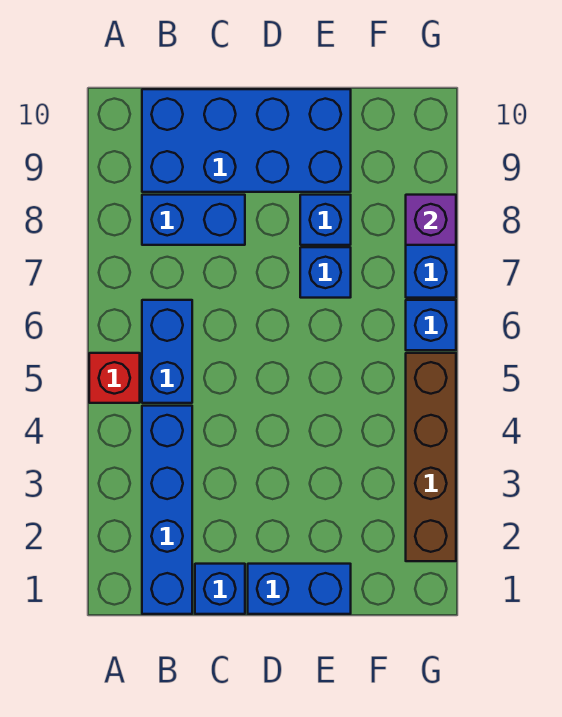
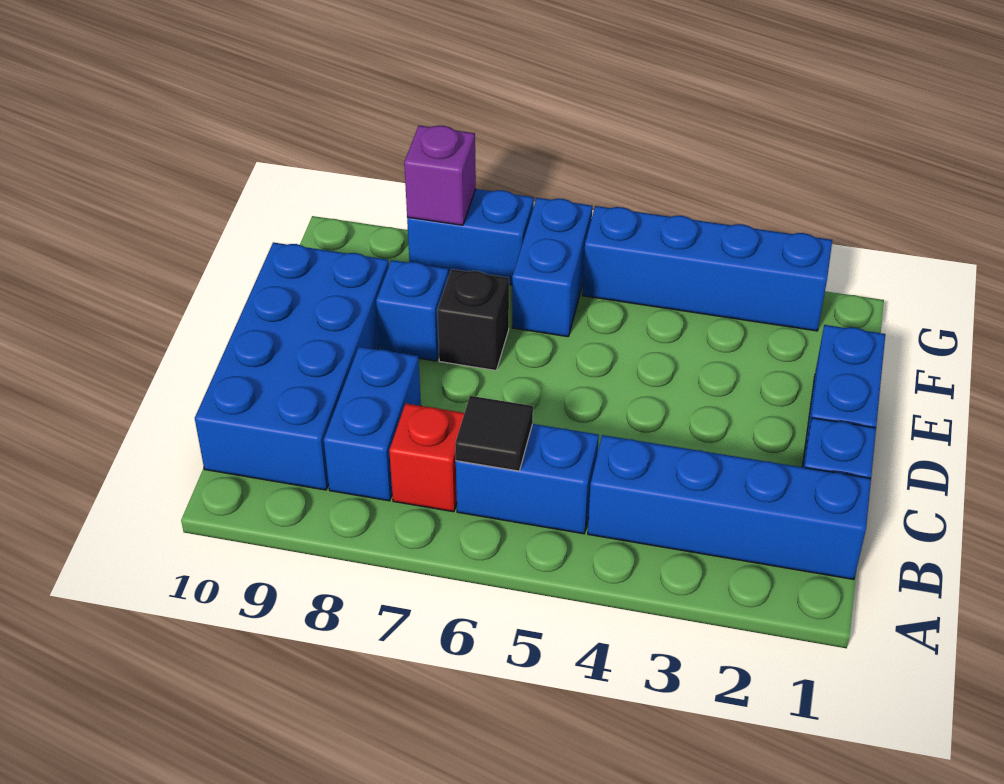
red brick A5 level 1 -> red brick B7 level 1
none -> black tile B6 level 2
blue brick E7 level 1 -> black brick E7 level 1
brown brick G2:G5 level 1 -> blue brick G2:G5 level 1
blue brick G6 level 1 -> blue brick F6:G6 level 1

